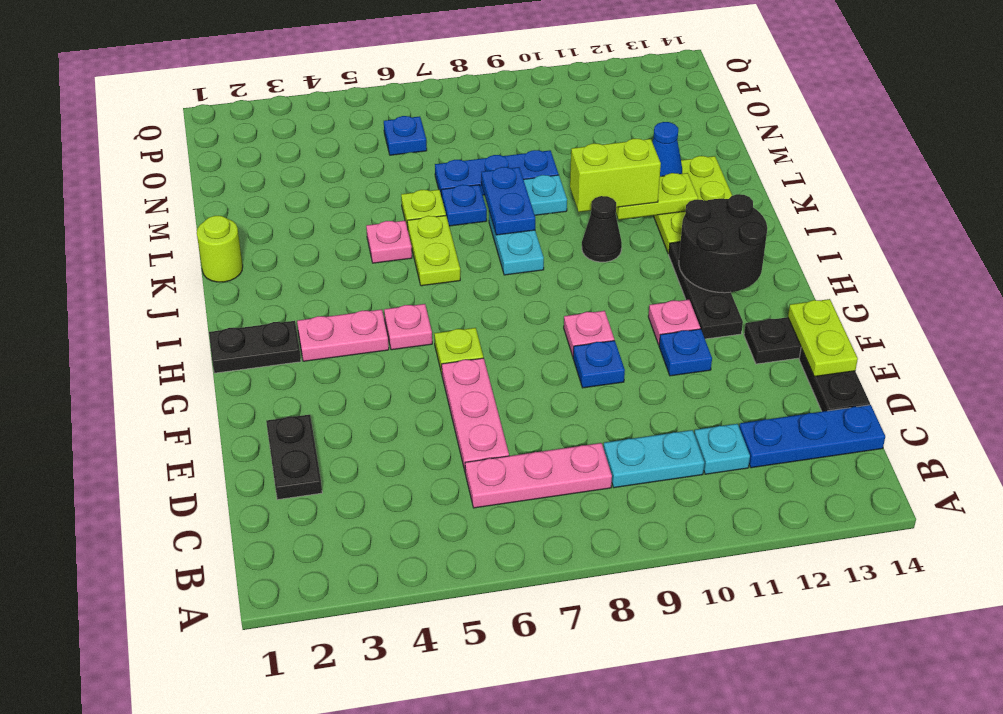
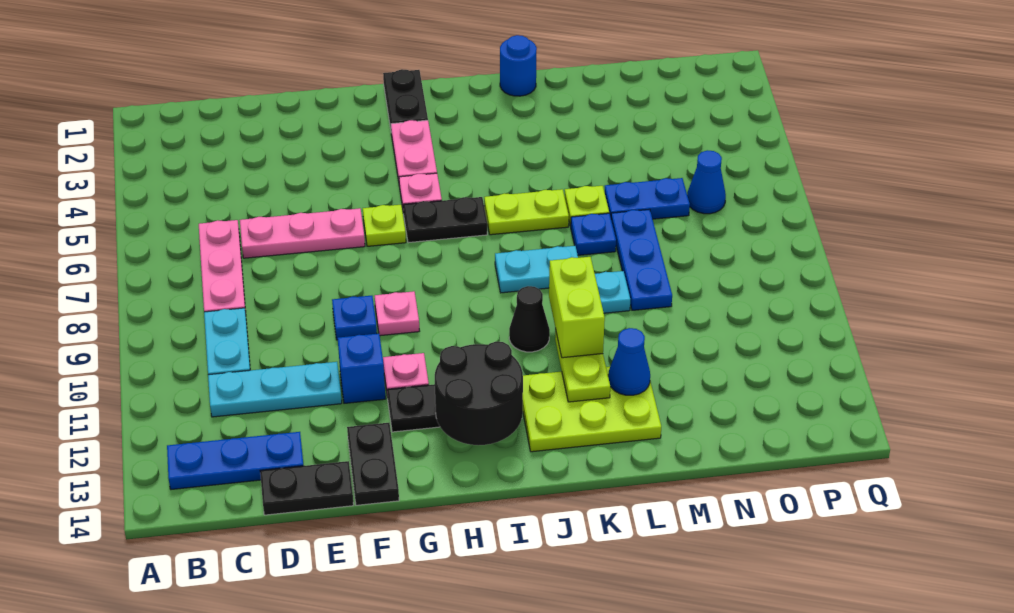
cyan plate C11 level 1 -> cyan plate C11:E11 level 1
blue plate C12:C14 level 1 -> blue plate B13:D13 level 1
black plate D2:E2 level 1 -> black plate H6:I6 level 1
lime plate E14:F14 level 2 -> none
blue plate F11 level 1 -> blue brick F11 level 1
lime round brick K1 level 1 -> blue round brick K1 level 1
pink plate K5 level 1 -> none
blue plate K8:L8 level 2 -> blue plate M6:N6 level 1
blue plate O6 level 1 -> blue cone O6 level 1

